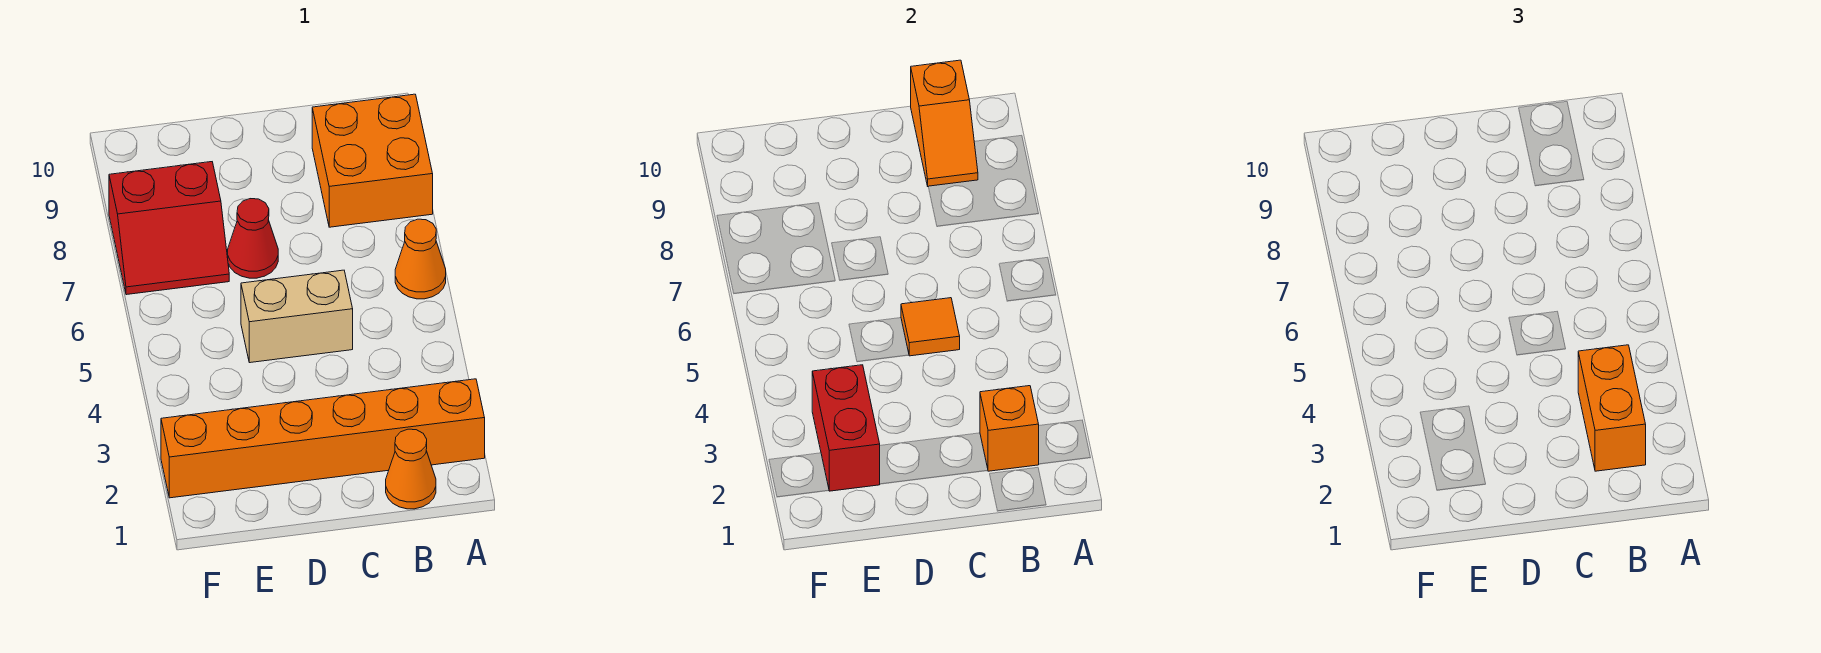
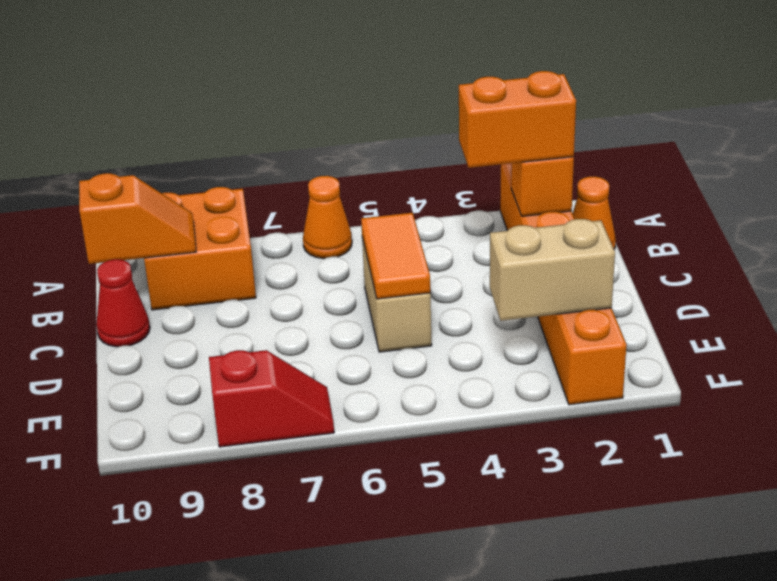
orange tile C5 level 2 -> orange tile C5:D5 level 2
red cone D7 level 1 -> red cone C10 level 1
red brick E2:E3 level 2 -> tan brick E2:E3 level 2
red slope E7:F8 level 1 top 8 -> red slope F7:F8 level 1 top 8

